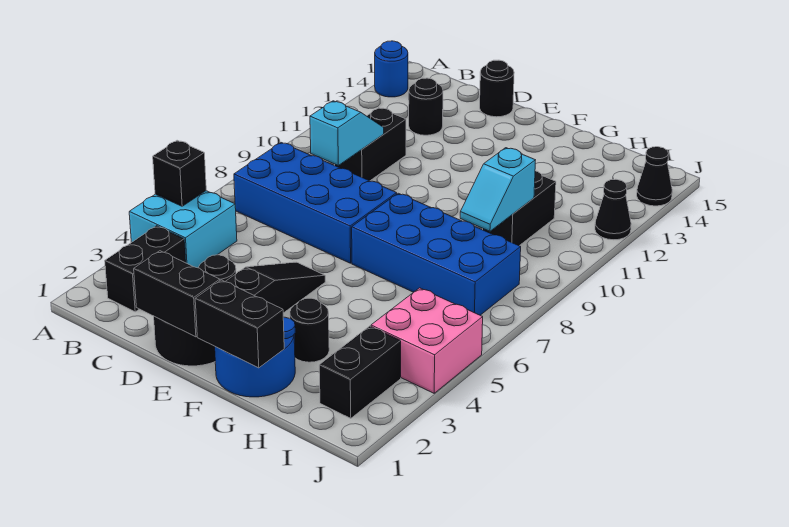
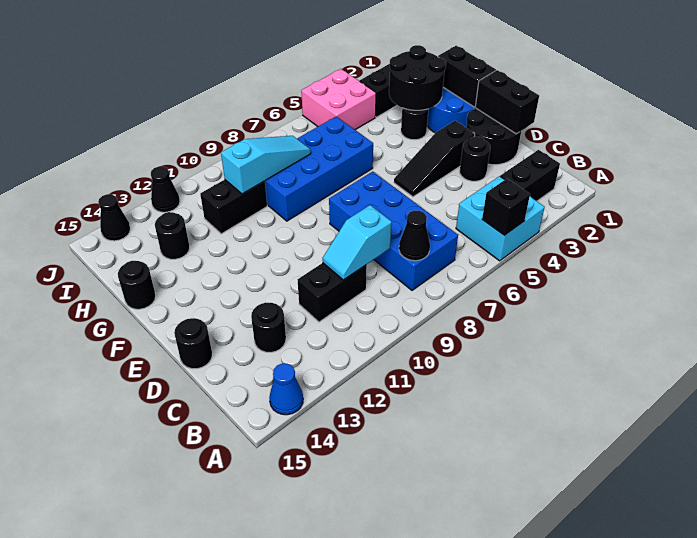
blue round brick A14 level 1 -> blue cone A14 level 1
none -> black cone B8 level 2
blue brick F7:I8 level 1 -> blue brick G6:H9 level 1
none -> black round brick G2:H3 level 2
none -> black round brick G15 level 1
cyan slope H9:H10 level 2 top 10 -> cyan slope H8:H10 level 2 top 10
none -> black round brick H13 level 1

